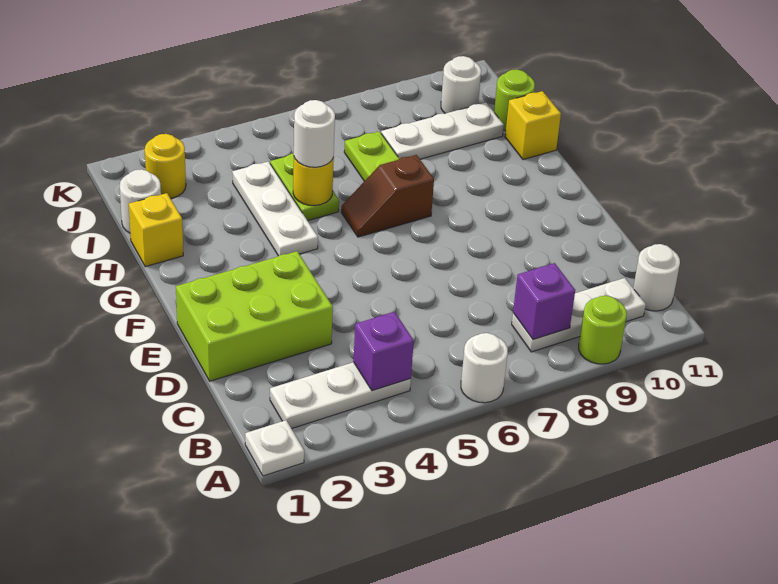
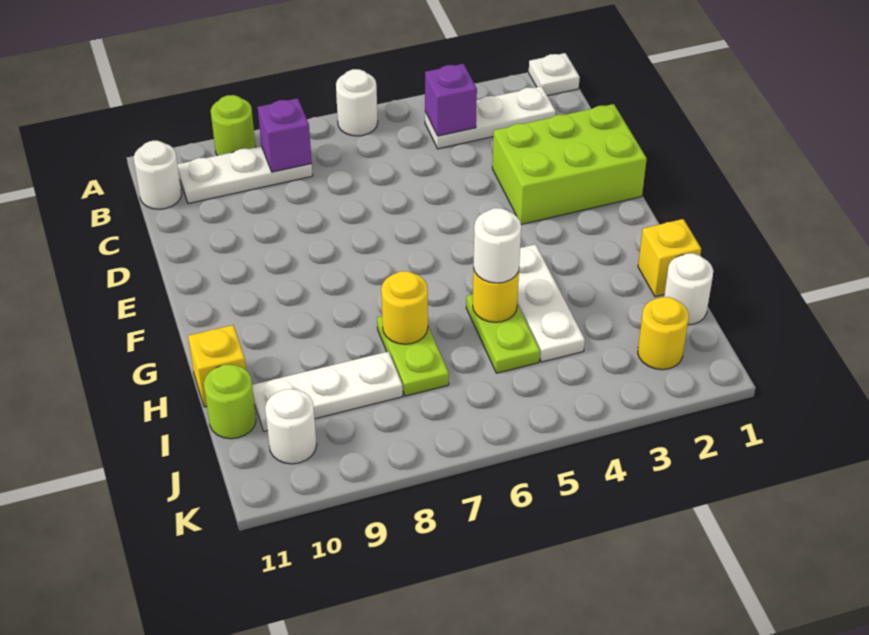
brown slope G6:G7 level 1 top 7 -> none
none -> yellow round brick H7 level 2

